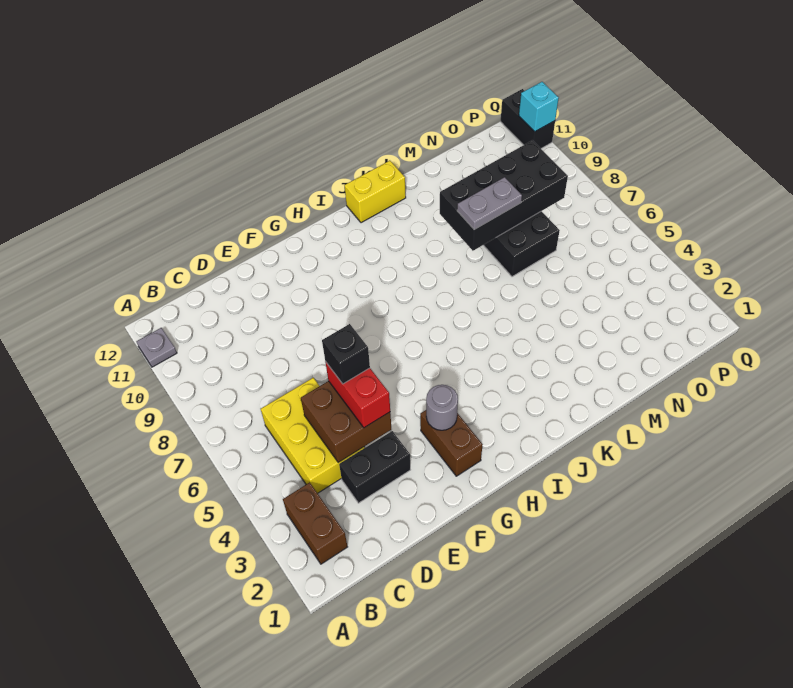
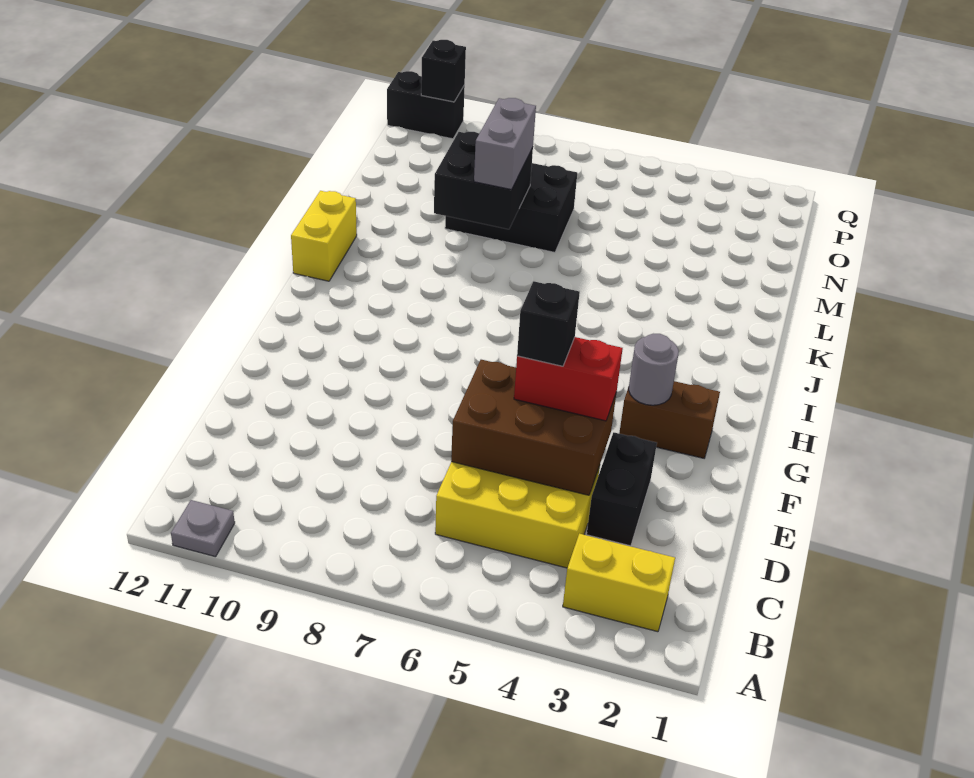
brown brick B2:B3 level 1 -> yellow brick B2:B3 level 1
brown brick D4:E5 level 2 -> brown brick D4:E6 level 2
black brick L8:O9 level 2 -> black brick L8:M9 level 2
grey plate L8:M8 level 3 -> grey brick L8:M8 level 3
cyan brick Q11 level 2 -> black brick Q11 level 2

